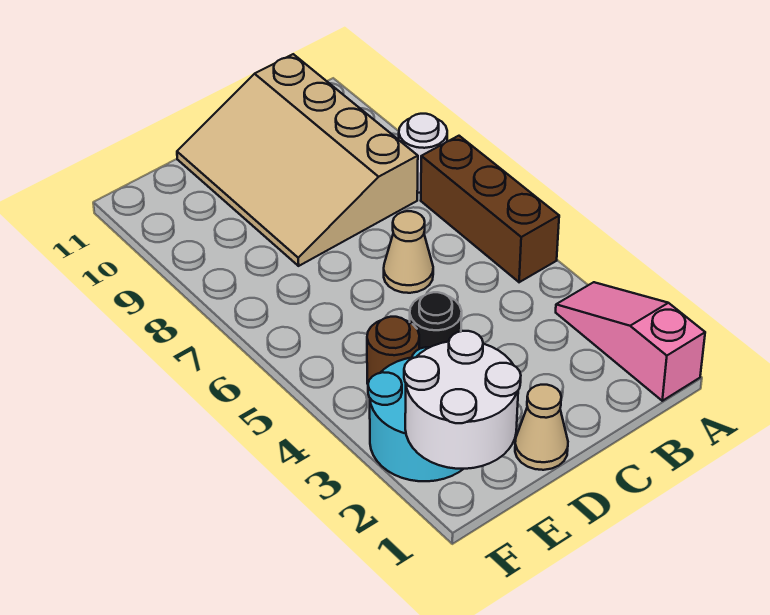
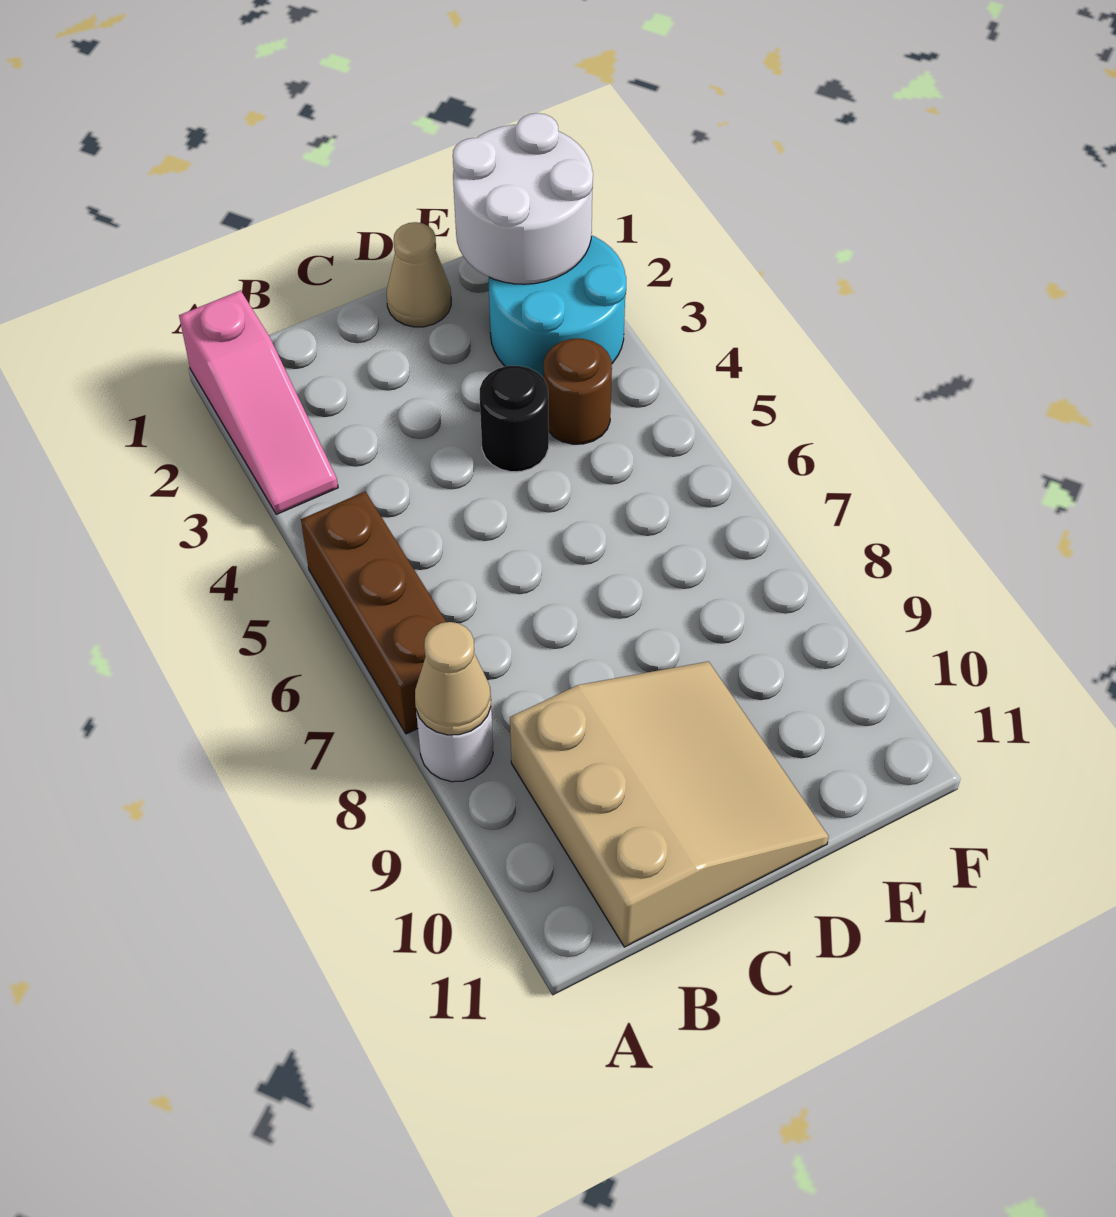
tan slope B8:D11 level 1 top B -> tan slope B9:D11 level 1 top B
tan cone C6 level 1 -> tan cone A8 level 2

